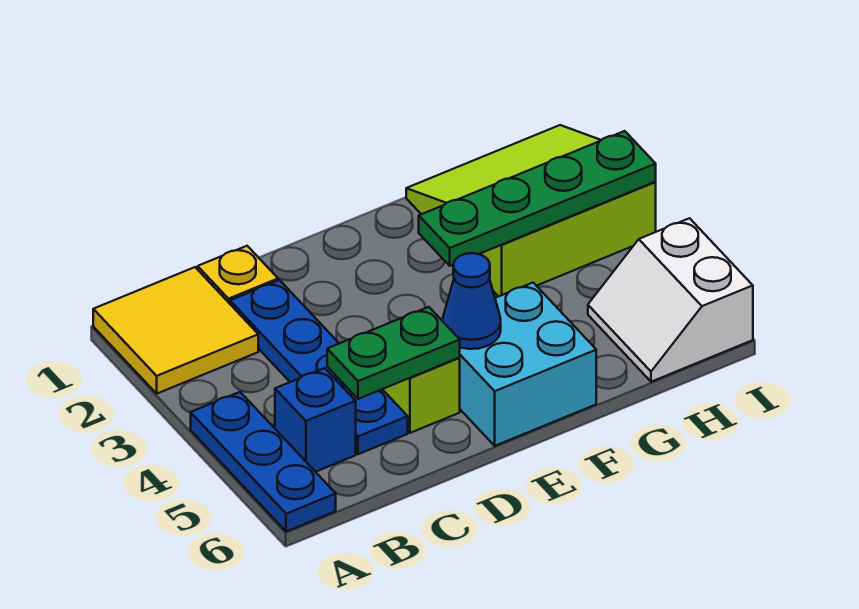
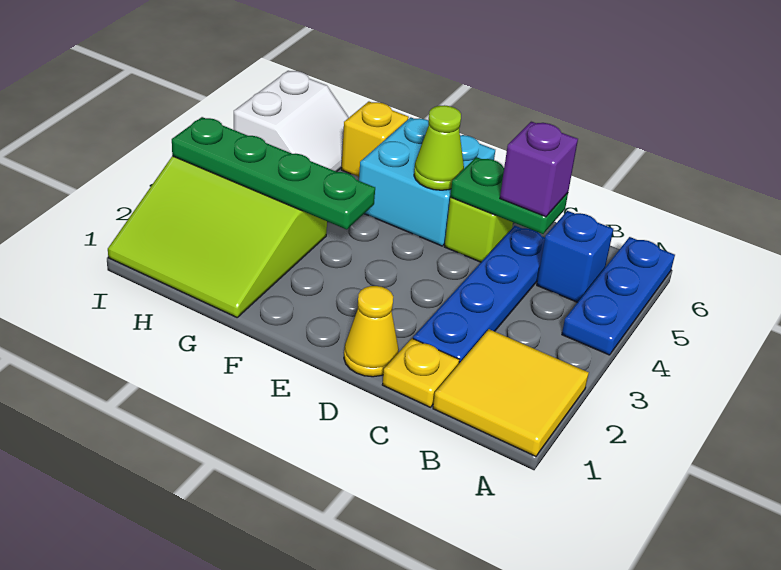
none -> purple brick C5 level 3
none -> yellow cone D1 level 1
blue cone E5 level 2 -> lime cone E5 level 2
none -> yellow brick G6 level 1

